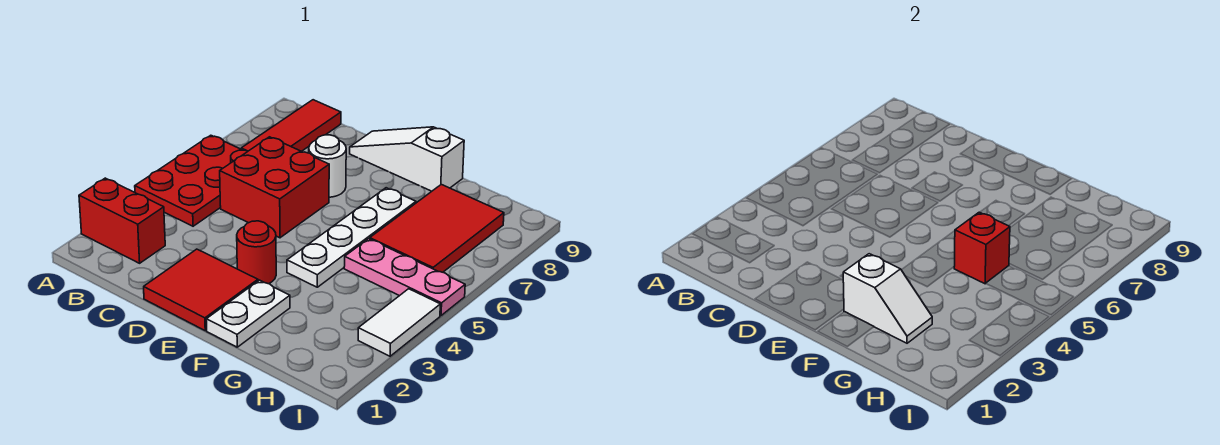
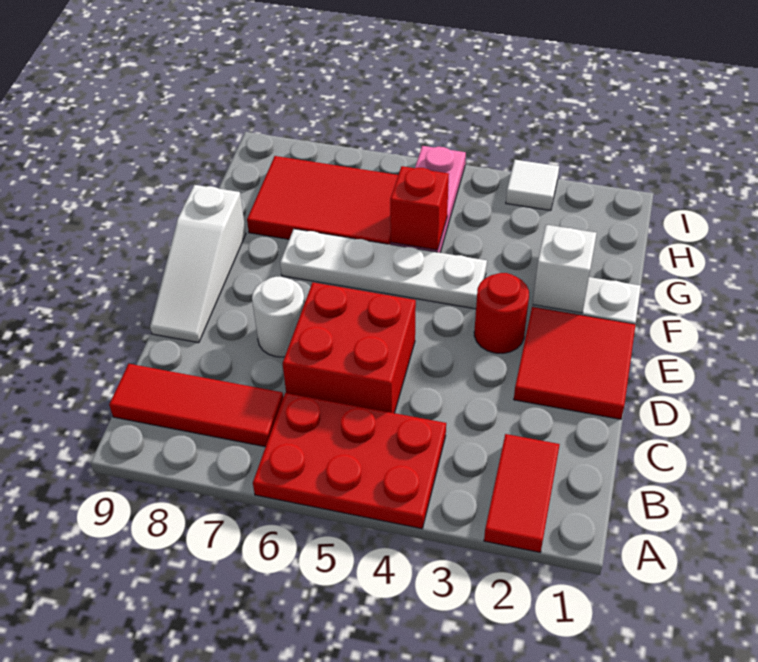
red brick A2:B2 level 1 -> red tile A2:B2 level 1
white tile I3:I4 level 1 -> white tile I3 level 1

